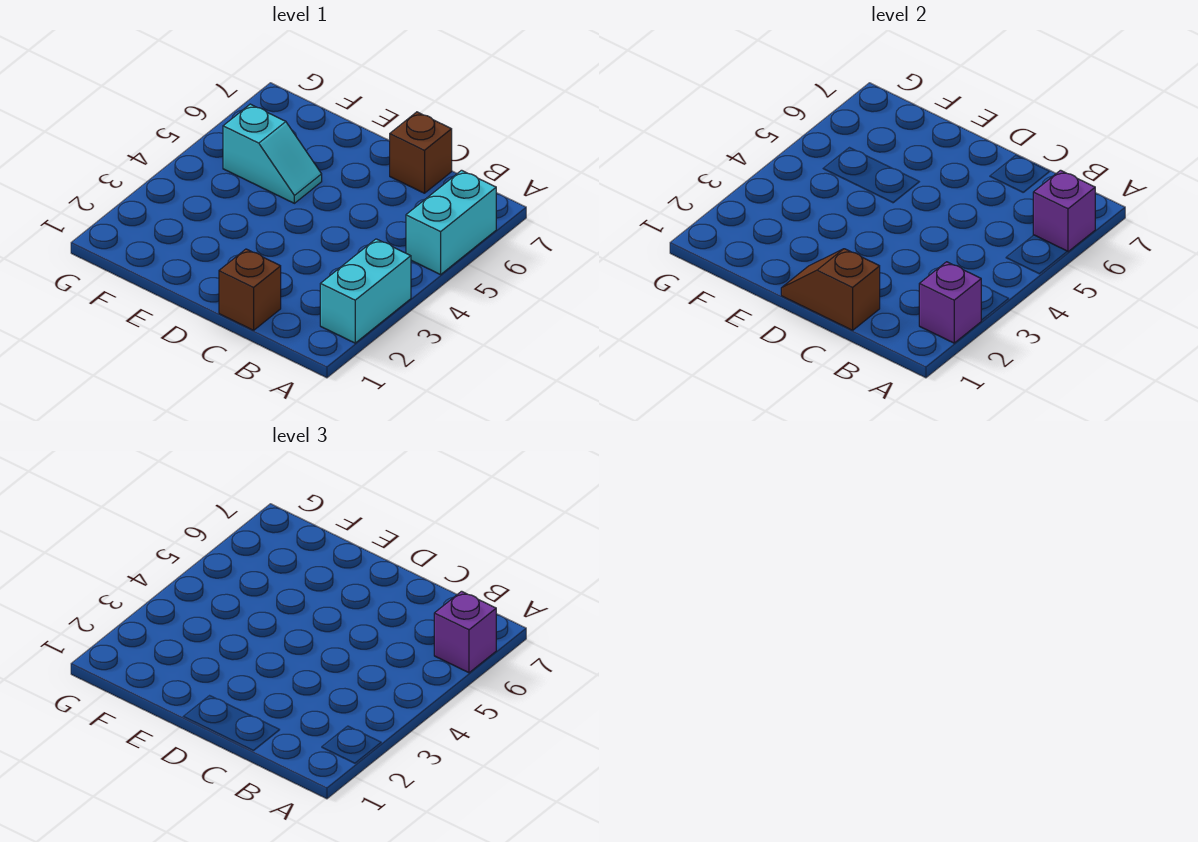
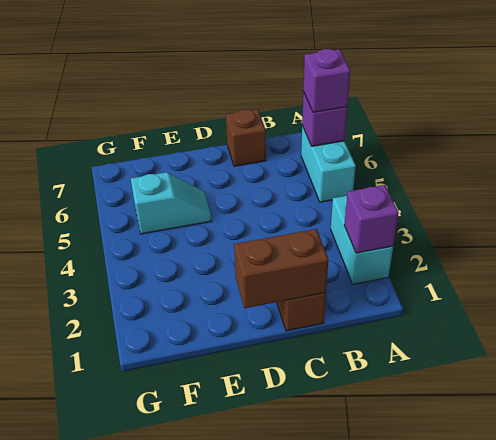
brown slope C1:D1 level 2 top C -> brown brick C1:D1 level 2

